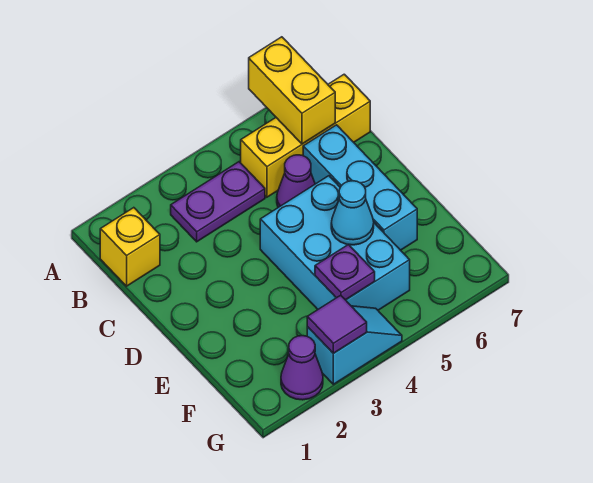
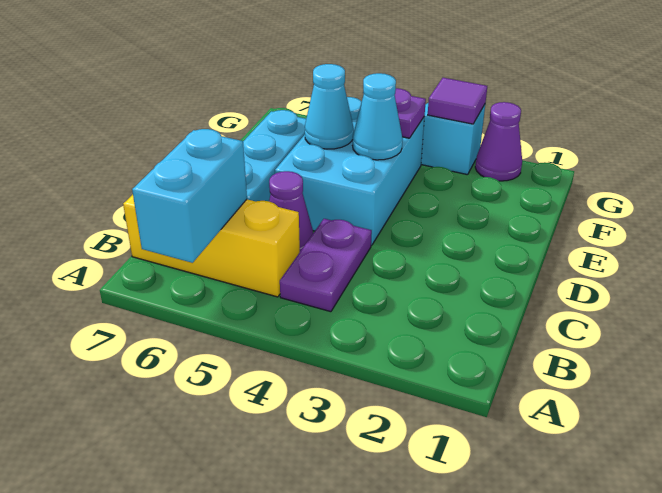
yellow brick A6:B6 level 2 -> cyan brick A6:B6 level 2
yellow brick B1 level 1 -> none
purple plate B3:B4 level 1 -> purple plate B4:C4 level 1
none -> cyan cone E4 level 2

